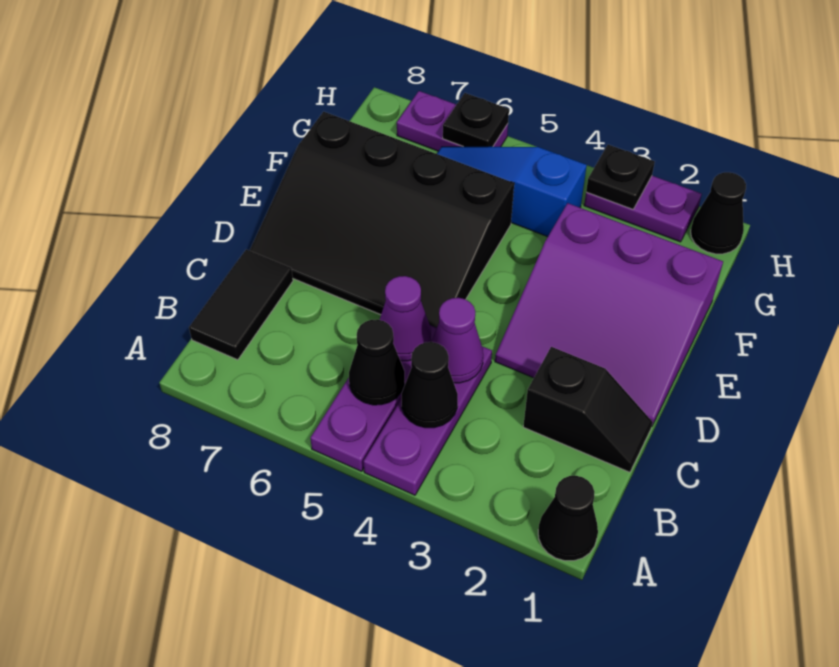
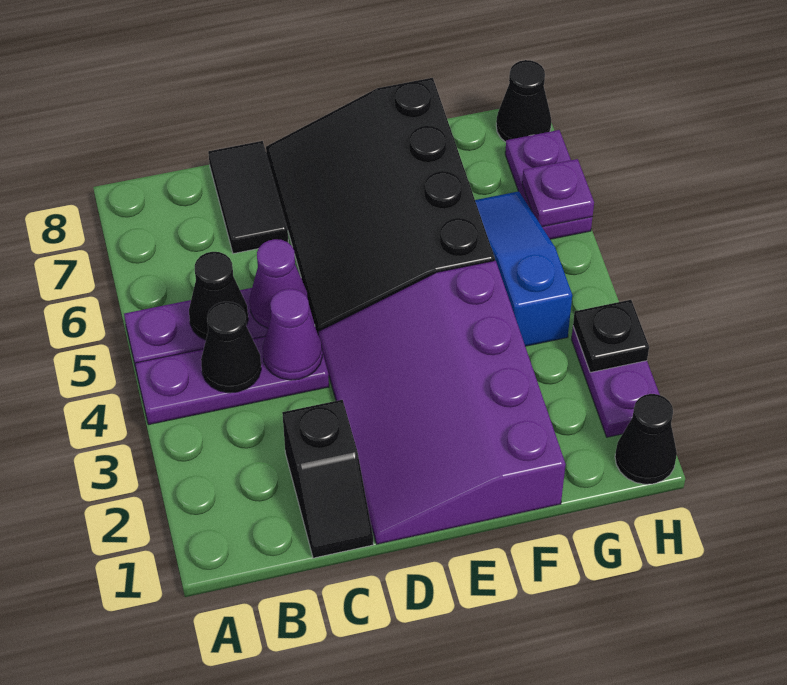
black cone A1 level 1 -> black cone H8 level 1
black tile B8:C8 level 1 -> black tile C7:C8 level 1
purple slope D1:F3 level 1 top F -> purple slope D1:F4 level 1 top F
black plate H6 level 2 -> purple plate H6 level 2

